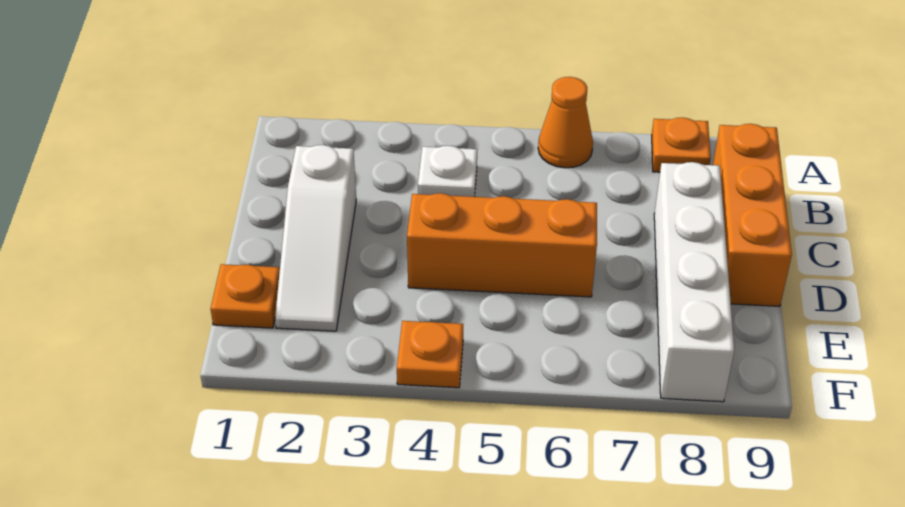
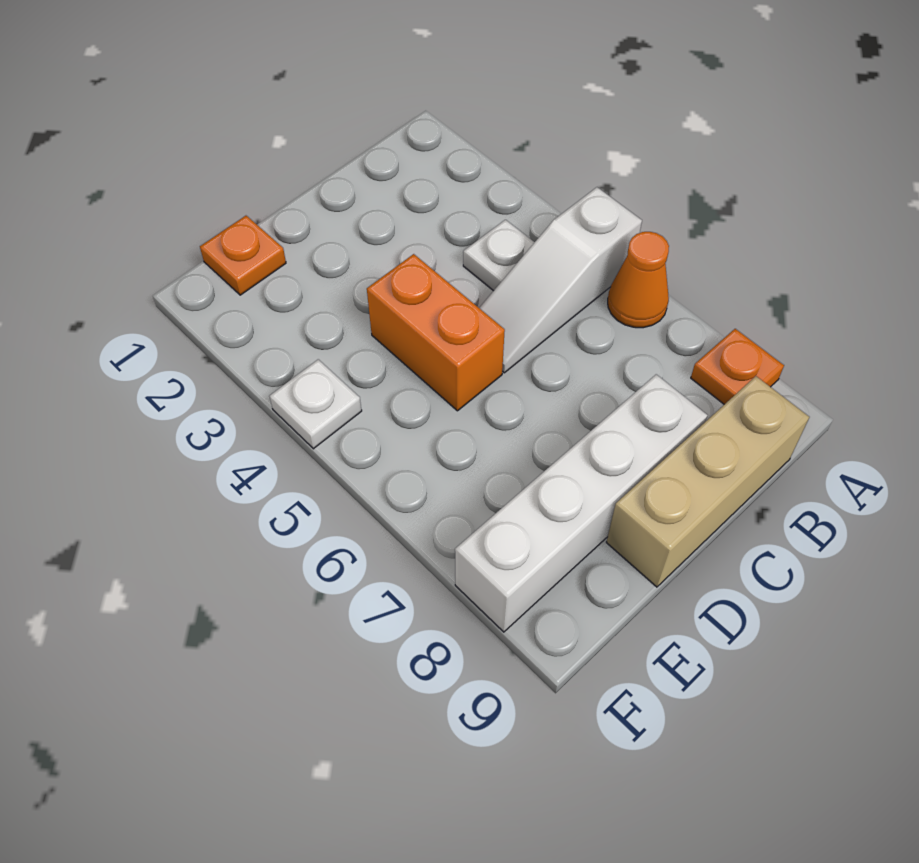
orange brick B9:D9 level 1 -> tan brick B9:D9 level 1
white slope C2:E2 level 1 top C -> white slope A5:C5 level 1 top A
orange brick D4:D6 level 1 -> orange brick D4:D5 level 1
orange plate F4 level 1 -> white plate F4 level 1

